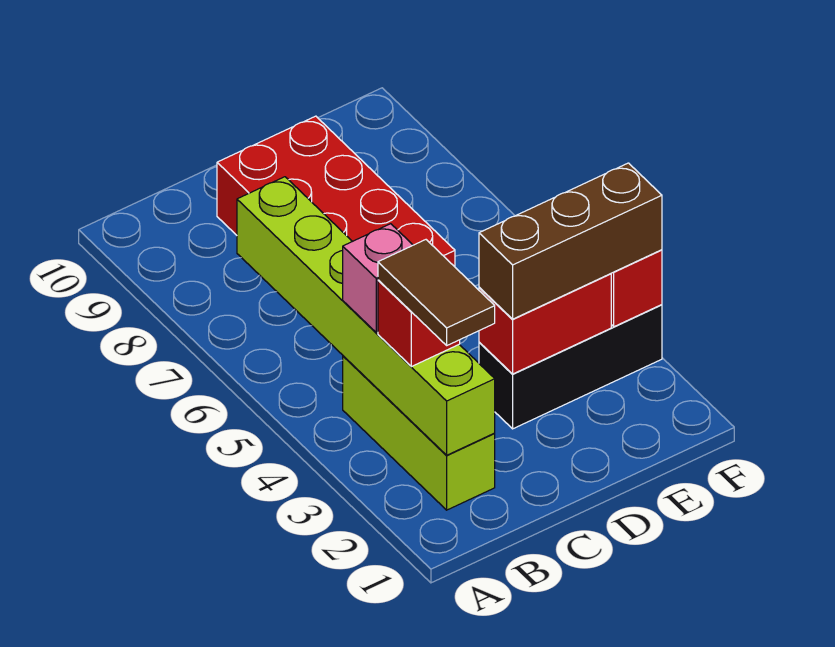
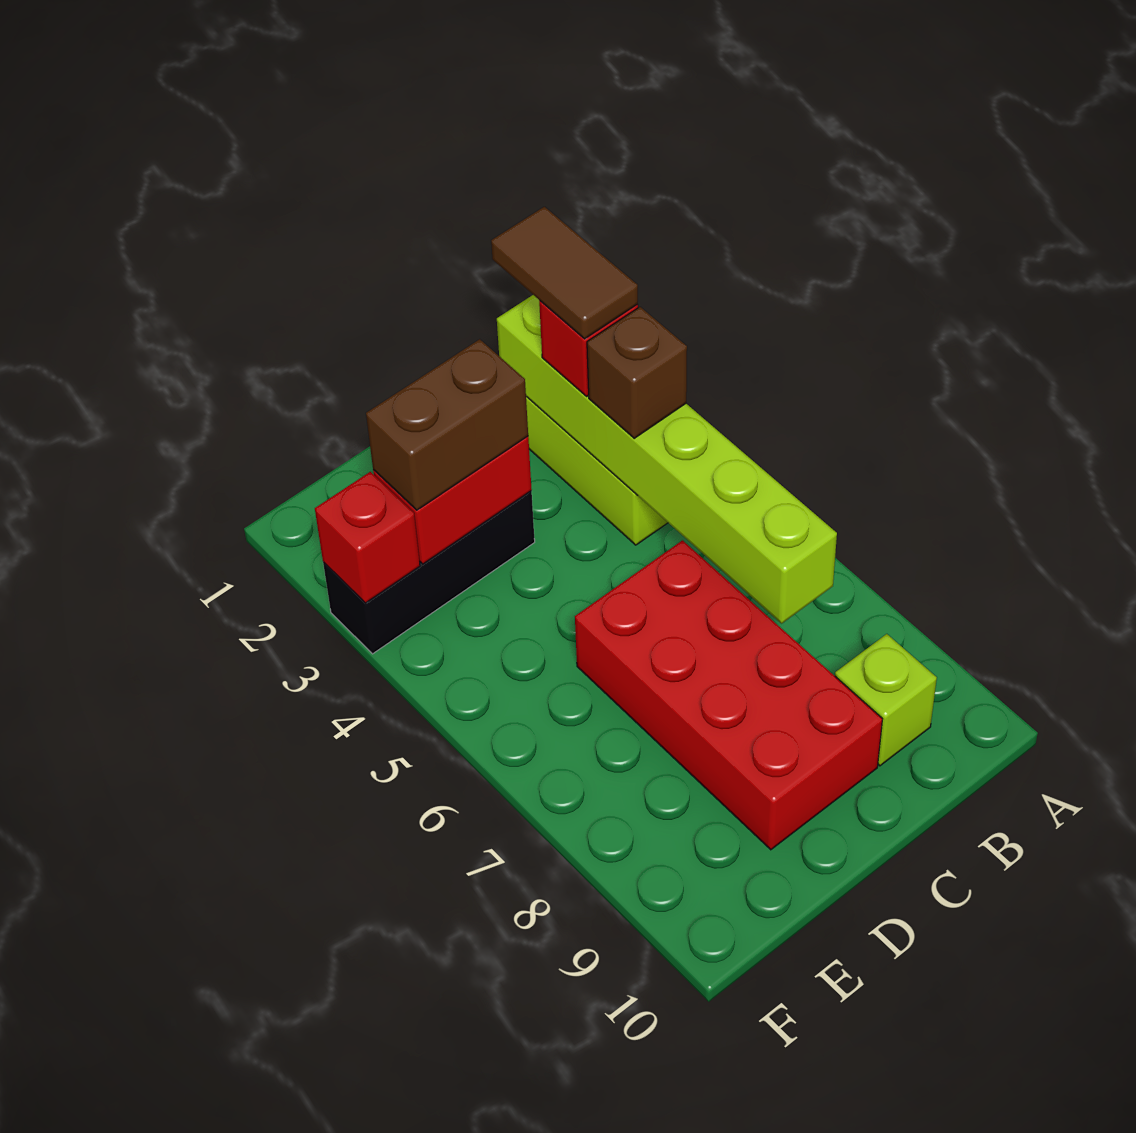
pink brick B4 level 3 -> brown brick B4 level 3
none -> lime brick B9 level 1
brown brick D3:F3 level 3 -> brown brick D3:E3 level 3

